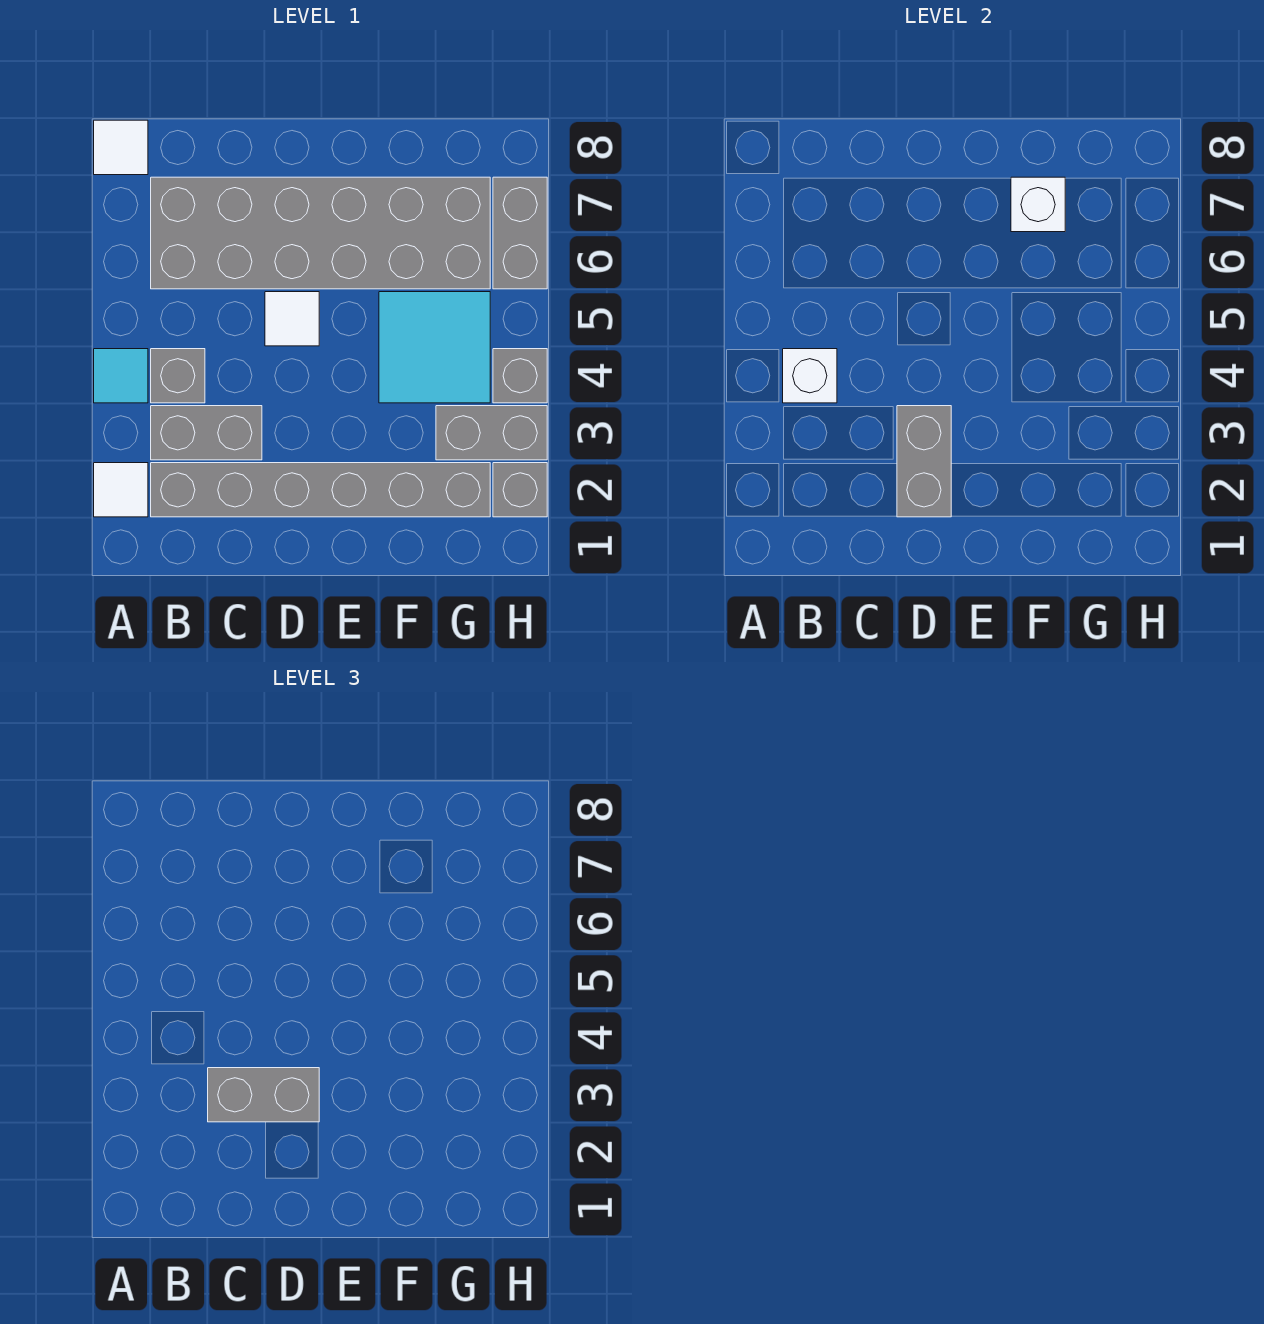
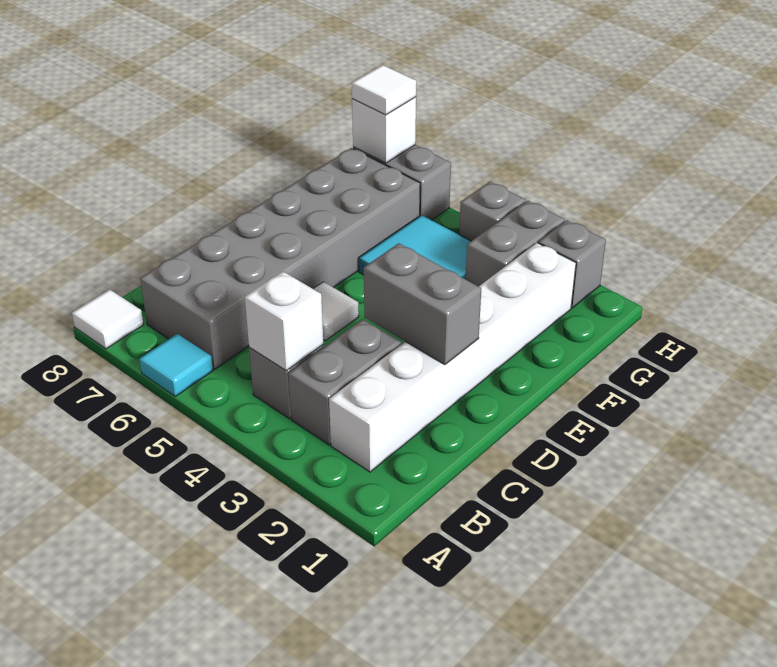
white tile A2 level 1 -> white tile H7 level 3
cyan tile A4 level 1 -> cyan tile A6 level 1
grey brick B2:G2 level 1 -> white brick B2:G2 level 1
grey brick C3:D3 level 3 -> none
white brick F7 level 2 -> white brick H7 level 2

